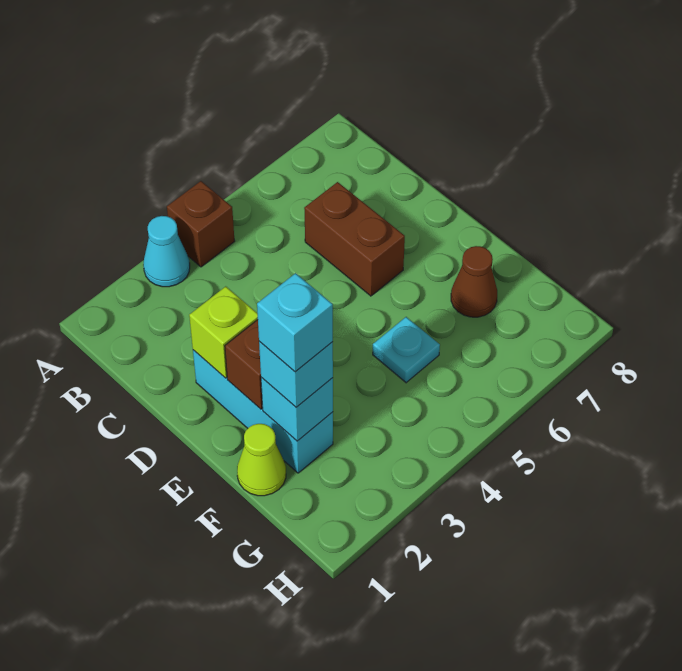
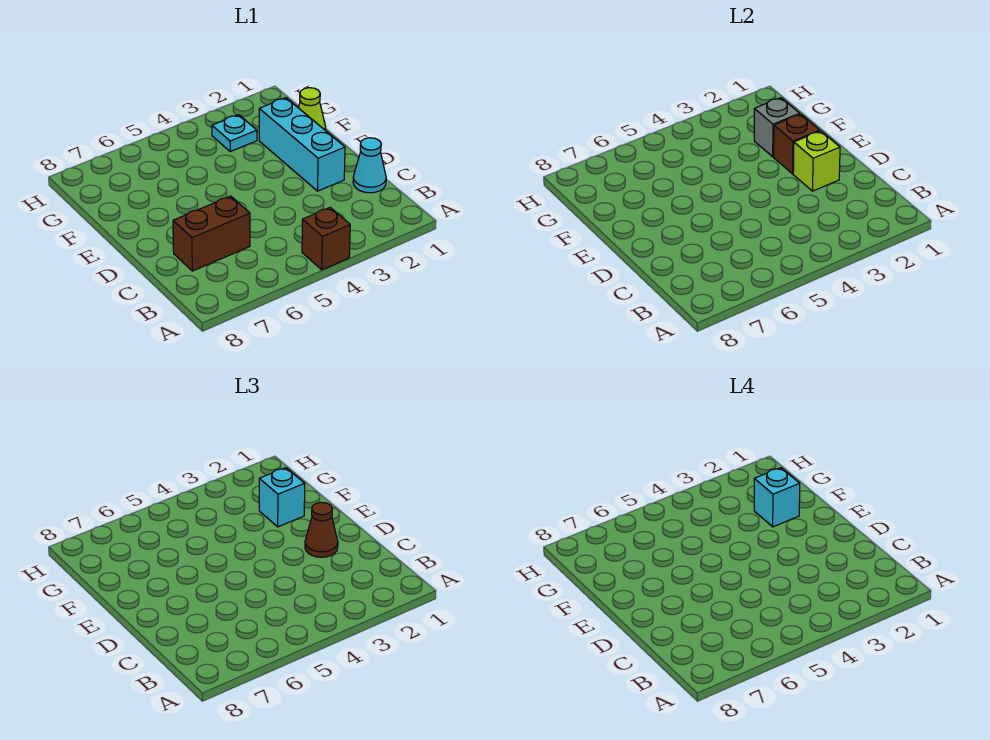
cyan cone A3 level 1 -> cyan cone C1 level 1
brown brick C6:D6 level 1 -> brown brick C6:C7 level 1
cyan brick F2 level 2 -> grey brick F2 level 2
cyan plate F5 level 1 -> cyan plate G3 level 1
brown cone F7 level 1 -> brown cone D2 level 3

